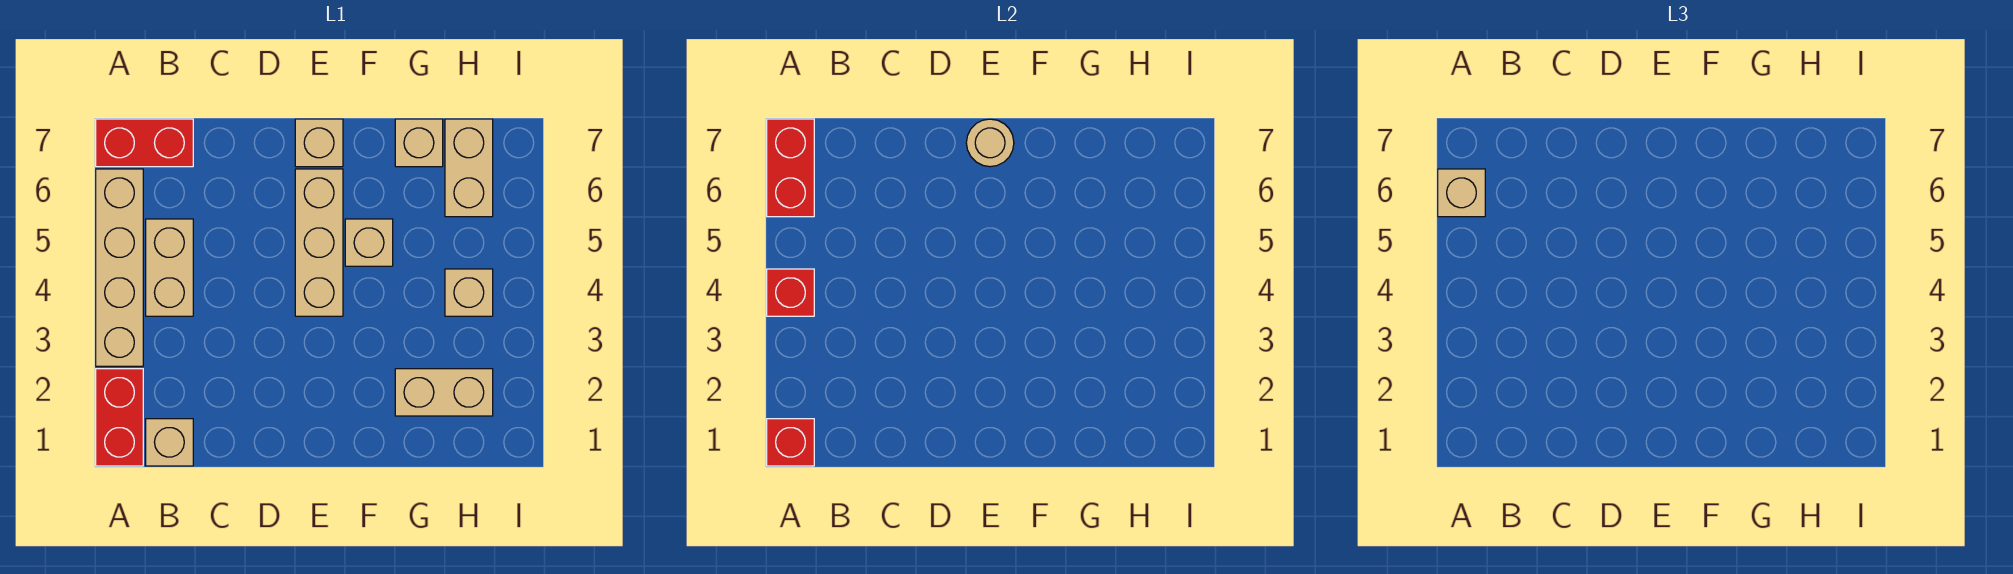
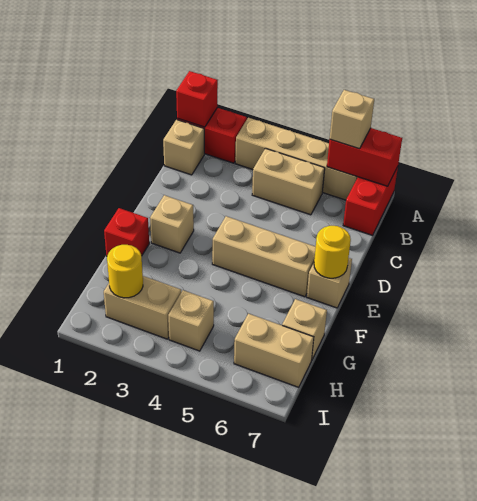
red brick A4 level 2 -> red brick F1 level 1
tan round brick E7 level 2 -> yellow round brick E7 level 2
tan brick F5 level 1 -> tan brick E2 level 1
tan brick G2:H2 level 1 -> tan brick H2:H3 level 1
none -> yellow round brick H2 level 2

